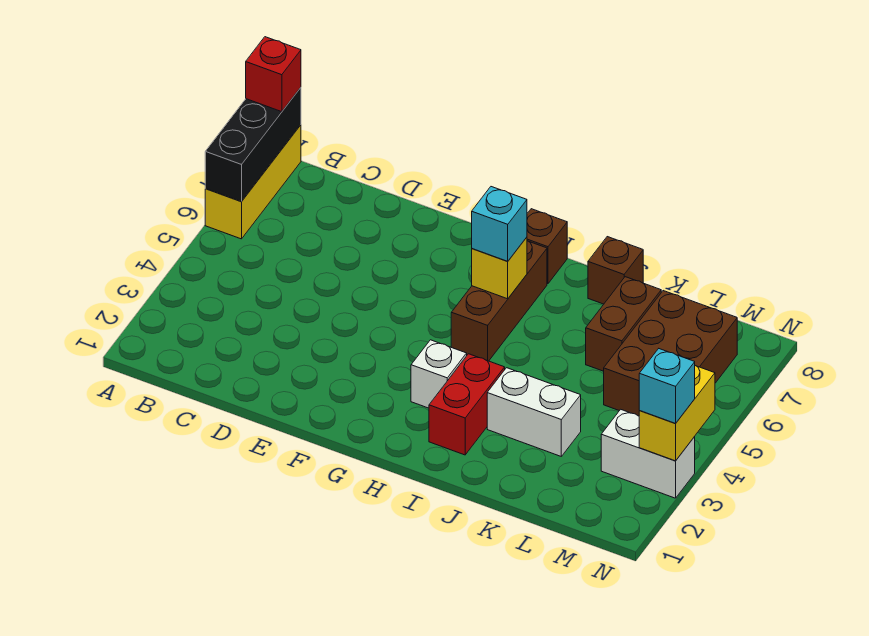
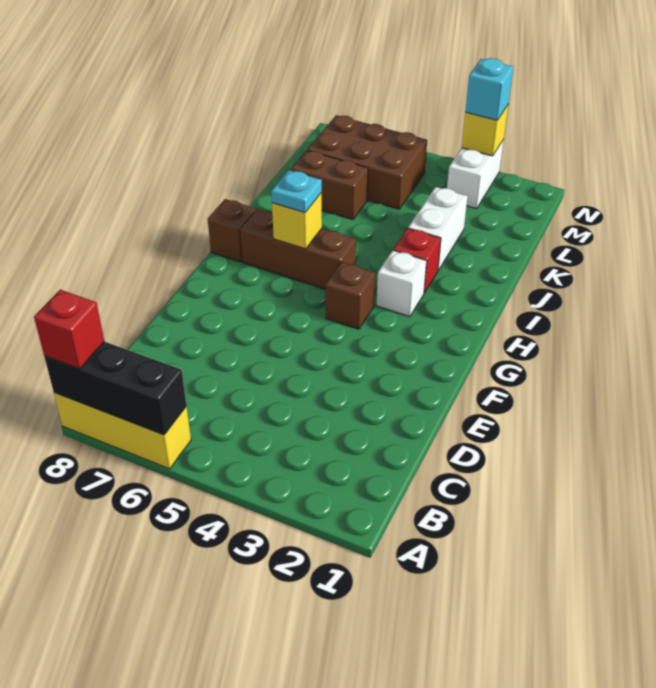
cyan brick H6 level 3 -> cyan plate H6 level 3
red brick I2:I3 level 1 -> red brick I3 level 1
brown brick J8 level 1 -> brown brick G4 level 1
yellow brick N3:N4 level 2 -> yellow brick N3 level 2

